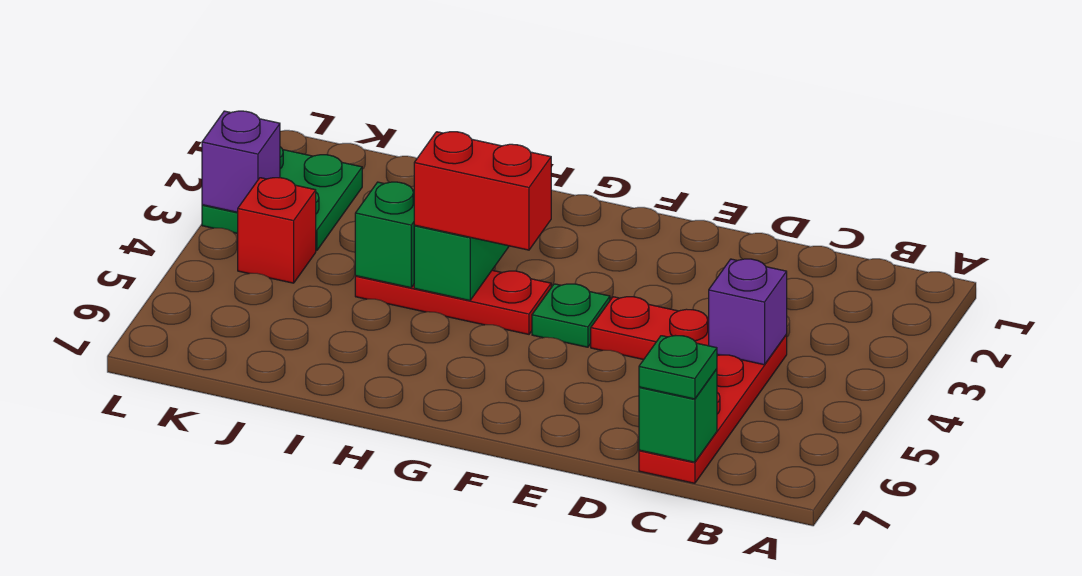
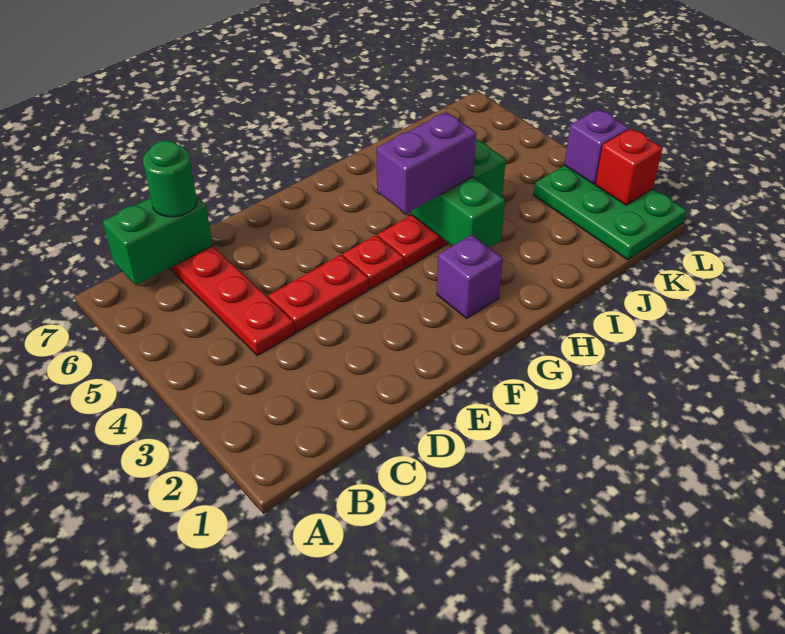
purple brick C4 level 2 -> purple brick G2 level 1
green brick C7 level 2 -> green brick B7:C7 level 2
green plate C7 level 3 -> green round brick C7 level 3
green plate F4 level 1 -> red plate F4 level 1
red brick G4:H4 level 3 -> purple brick G4:H4 level 3
green plate K2:L3 level 1 -> green plate K1:L3 level 1
red brick K4 level 1 -> red brick L2 level 2

